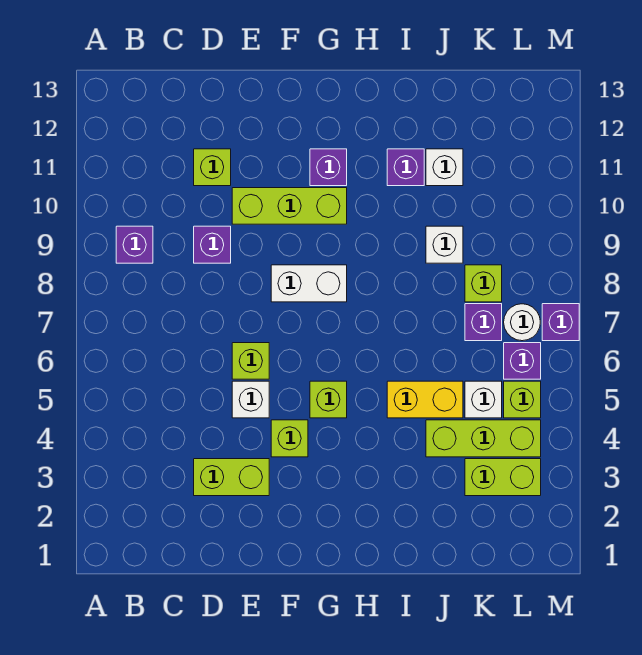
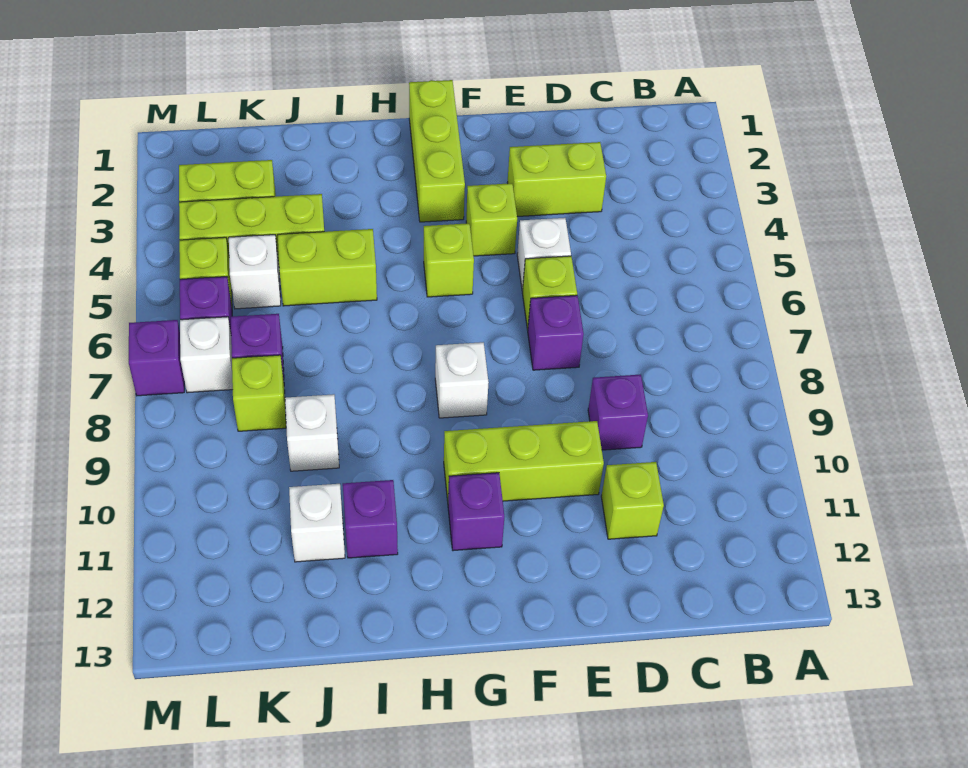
purple brick B9 level 1 -> purple brick E7 level 1
white brick F8:G8 level 1 -> white brick G8 level 1
none -> lime brick G1:G3 level 1
yellow brick I5:J5 level 1 -> lime brick I5:J5 level 1
white round brick L7 level 1 -> white brick L7 level 1

